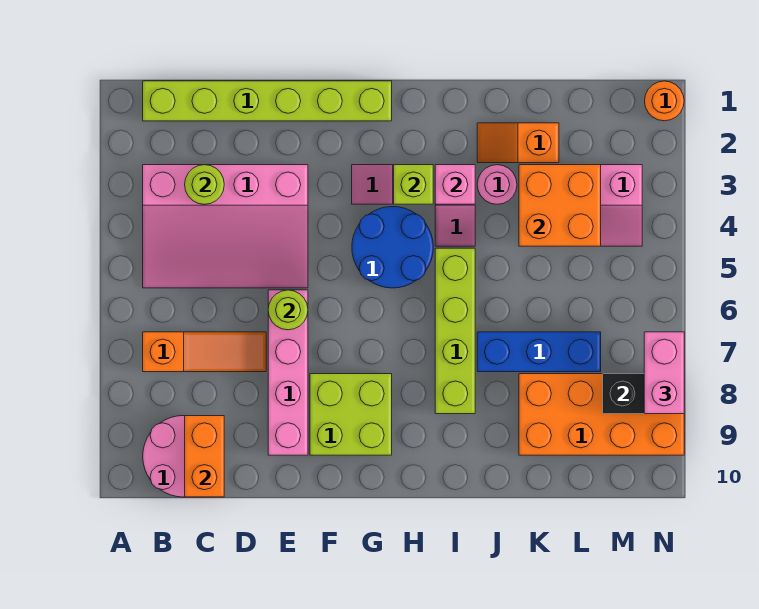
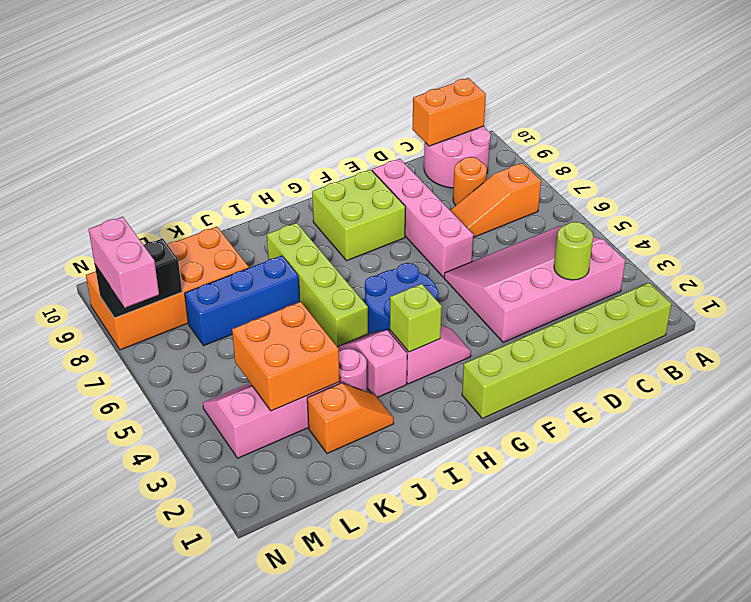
orange brick C9:C10 level 2 -> orange brick B10:C10 level 2
lime round brick E6 level 2 -> none
pink brick I3 level 2 -> none
orange round brick N1 level 1 -> orange round brick C8 level 1

